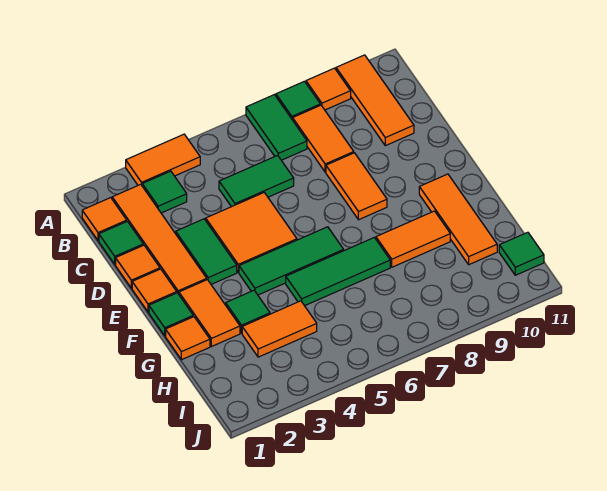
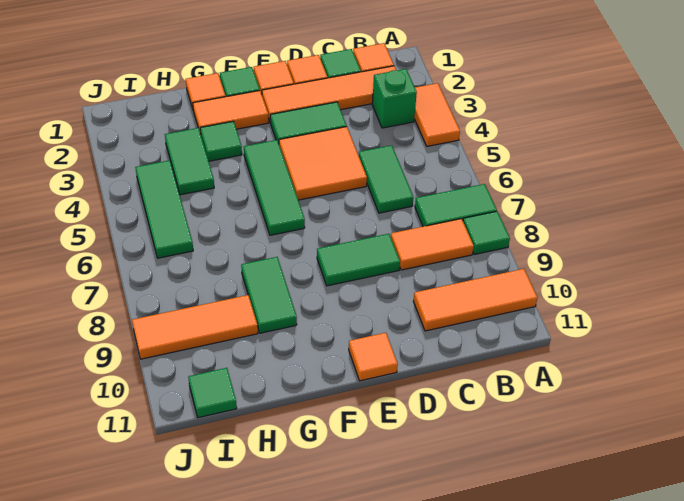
orange tile A9 level 1 -> orange tile E11 level 1
green tile B3 level 1 -> green brick B3 level 1
orange tile D8:E8 level 1 -> green tile D8:E8 level 1
orange tile F10:H10 level 1 -> orange tile H9:J9 level 1
green tile G5:G7 level 1 -> green tile I4:I6 level 1
orange tile G8:G9 level 1 -> green tile G8:G9 level 1
orange tile H3:H4 level 1 -> green tile H3:H4 level 1

